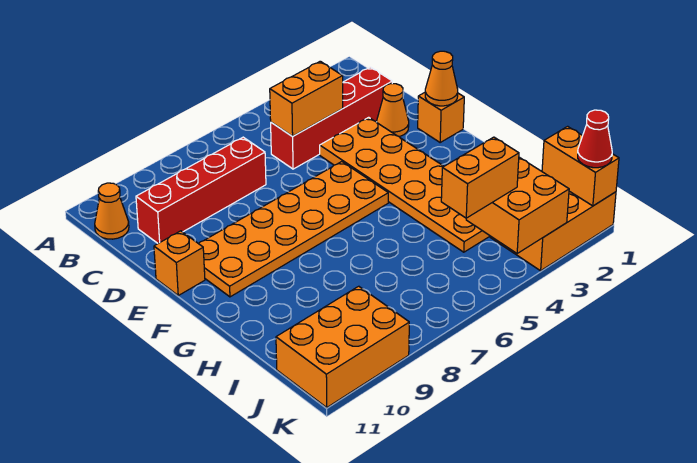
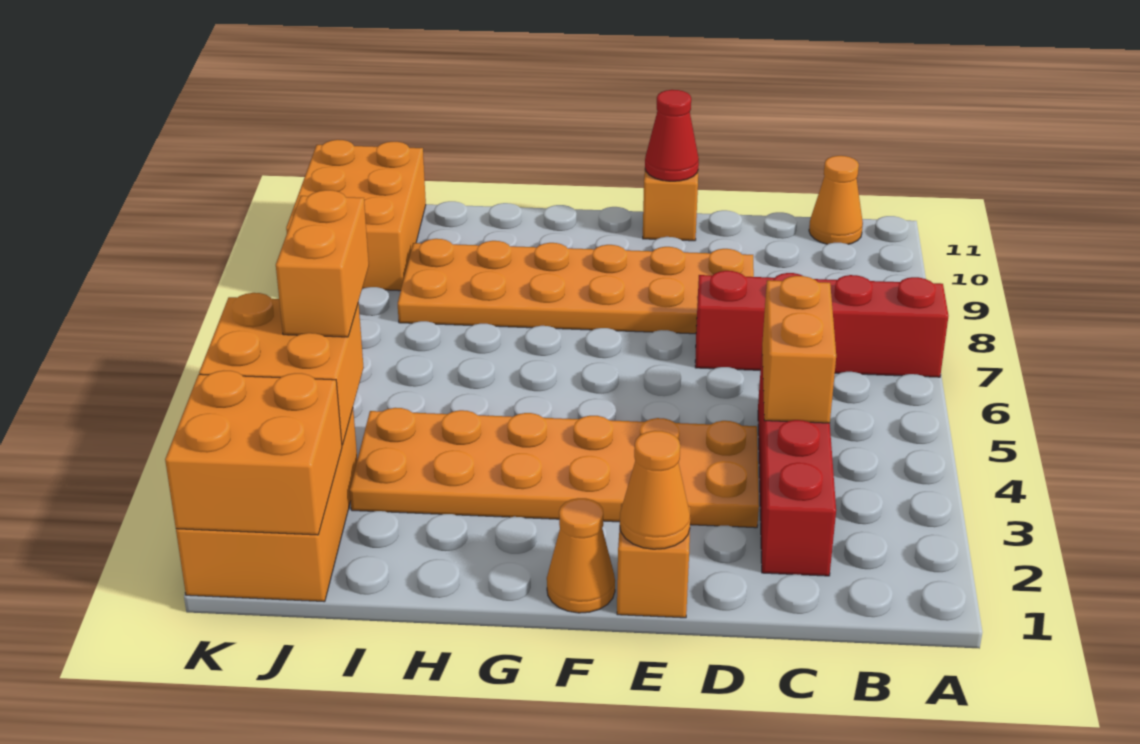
red brick C7:C10 level 1 -> red brick A7:D7 level 1
orange cone D2 level 1 -> orange cone F1 level 1
orange plate E5:F10 level 1 -> orange plate D8:I9 level 1
orange brick J1:K1 level 2 -> orange brick J1:K2 level 2
red cone K1 level 3 -> red cone E11 level 2

